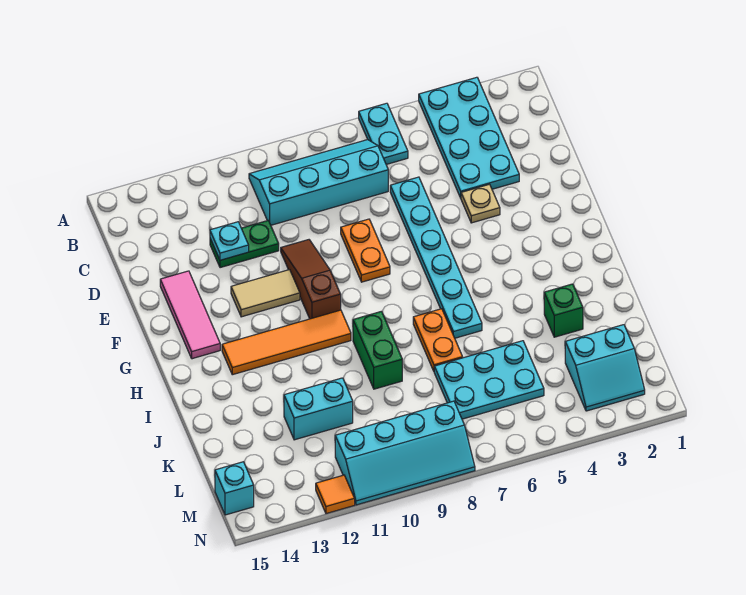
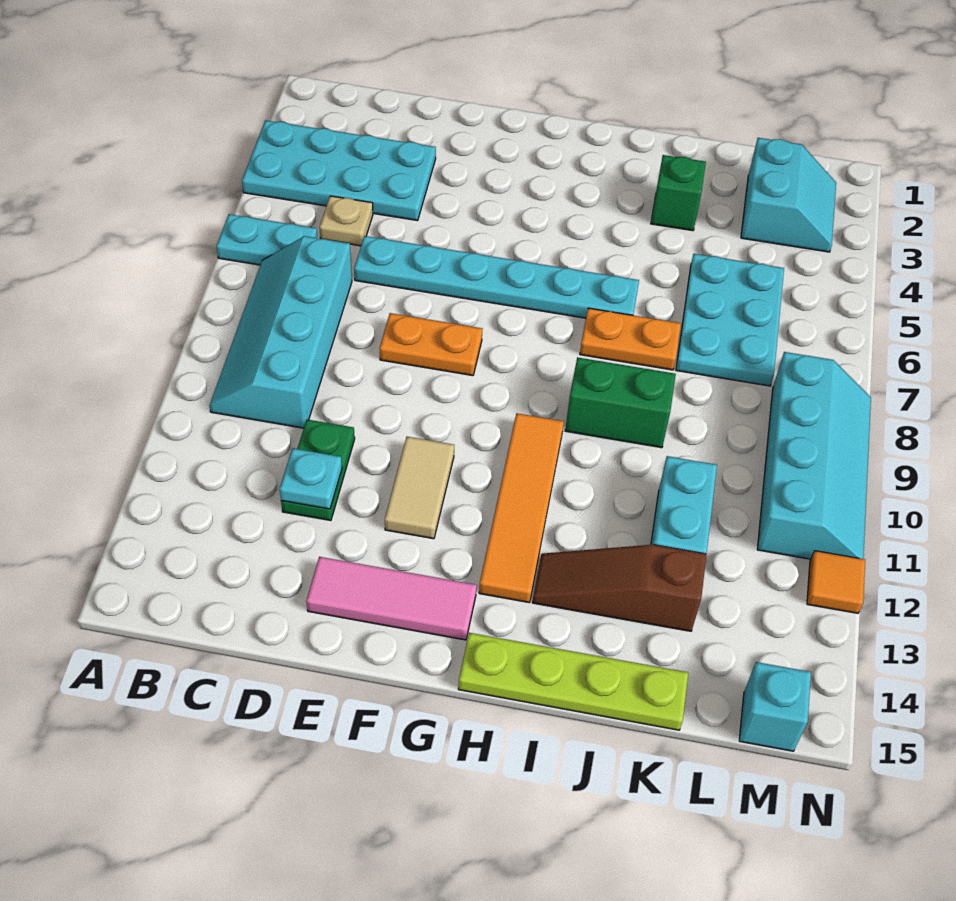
tan plate E4 level 1 -> tan plate C5 level 1
brown slope E10:G10 level 1 top G -> brown slope I13:K13 level 1 top K
none -> lime plate H15:K15 level 1

